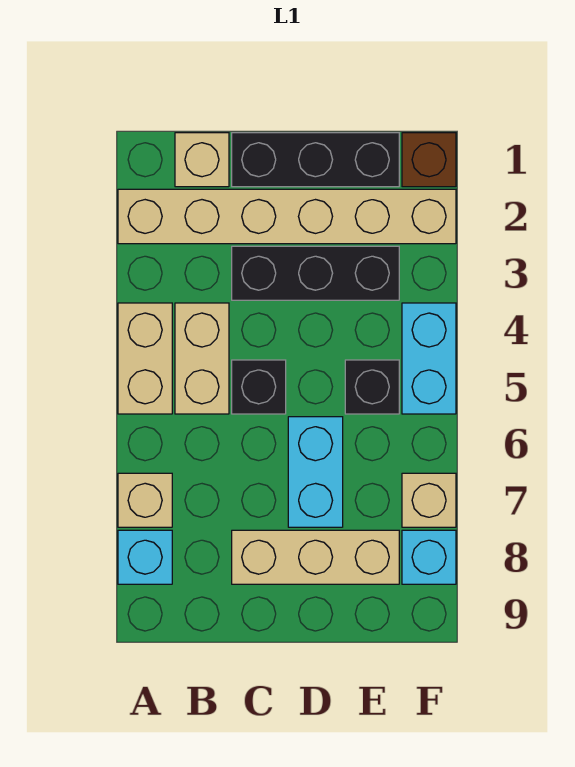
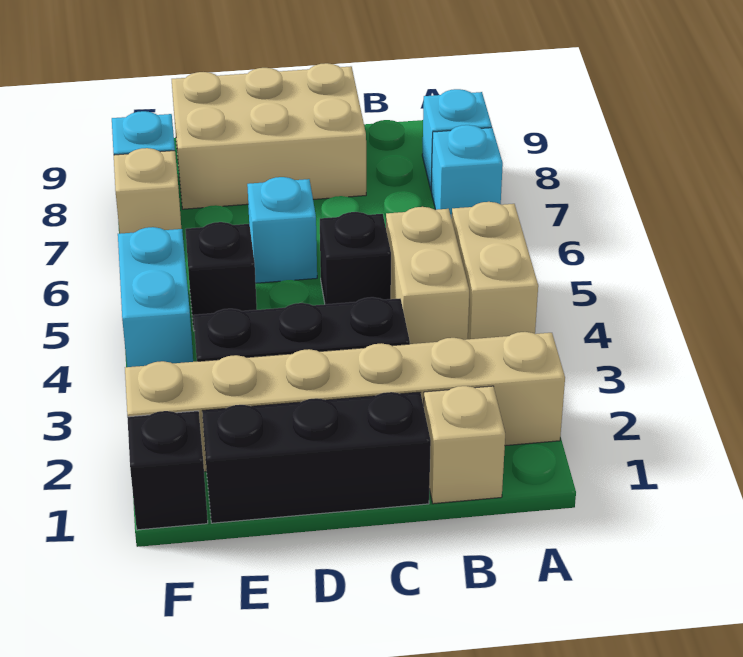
tan brick A7 level 1 -> cyan brick A7 level 1
tan brick C8:E8 level 1 -> tan brick C8:E9 level 1
cyan brick D6:D7 level 1 -> cyan brick D6 level 1
brown brick F1 level 1 -> black brick F1 level 1

